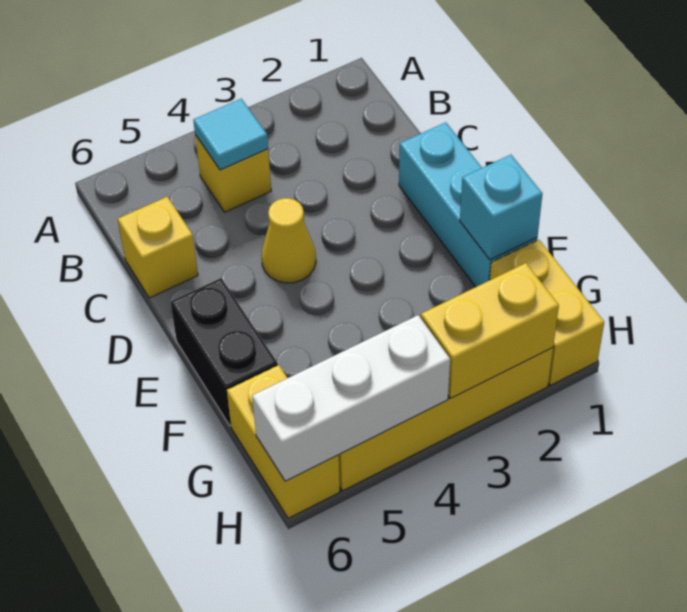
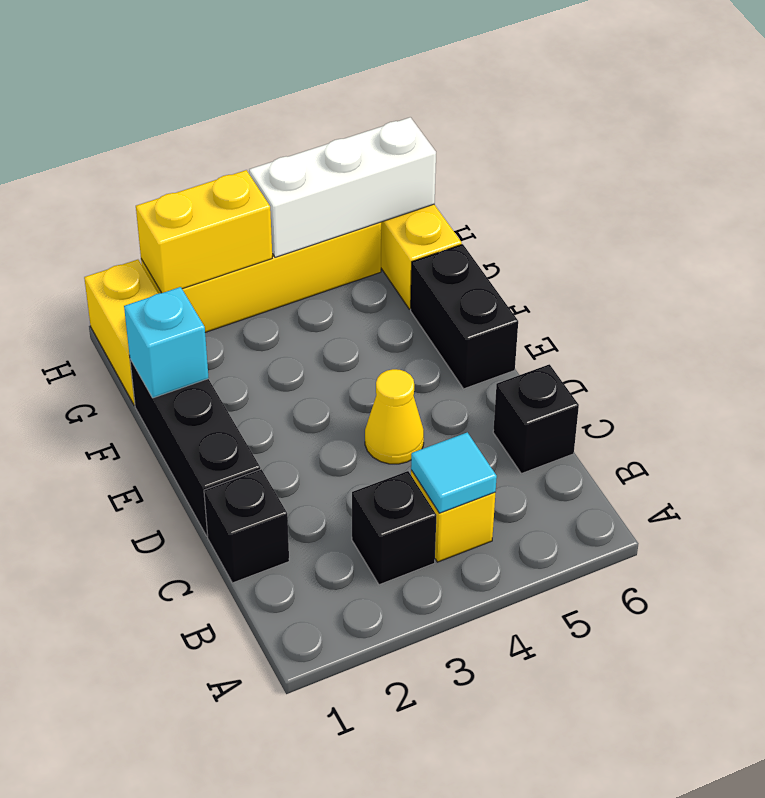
none -> black brick B3 level 1
none -> black brick C1 level 1
yellow brick C6 level 1 -> black brick C6 level 1
cyan brick D1:F1 level 1 -> black brick D1:F1 level 1

